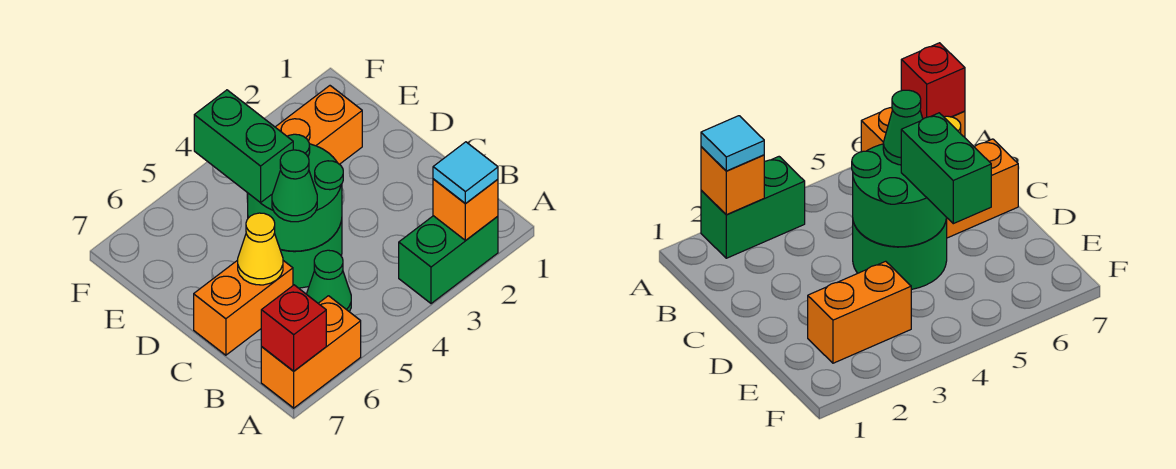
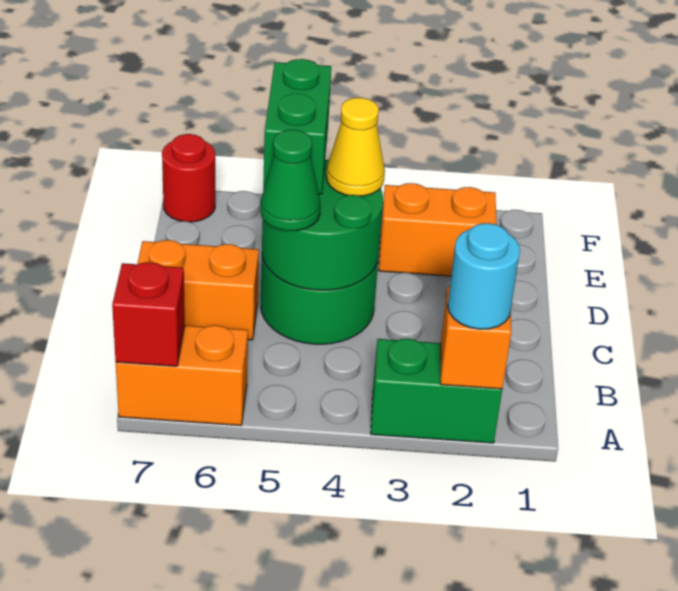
cyan tile A2 level 3 -> cyan round brick A2 level 3
green cone B5 level 1 -> none
yellow cone C6 level 2 -> yellow cone D4 level 3
none -> red round brick F7 level 1

